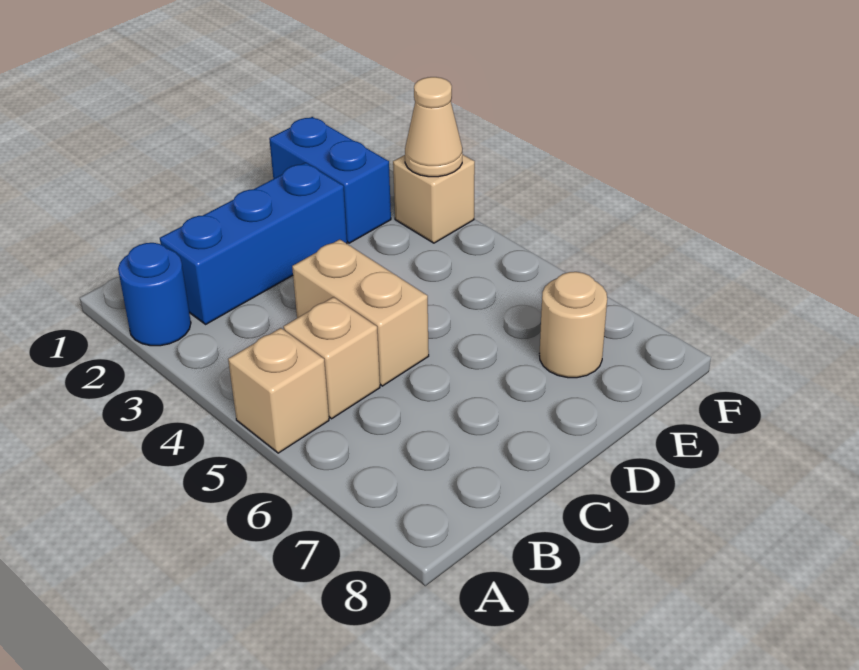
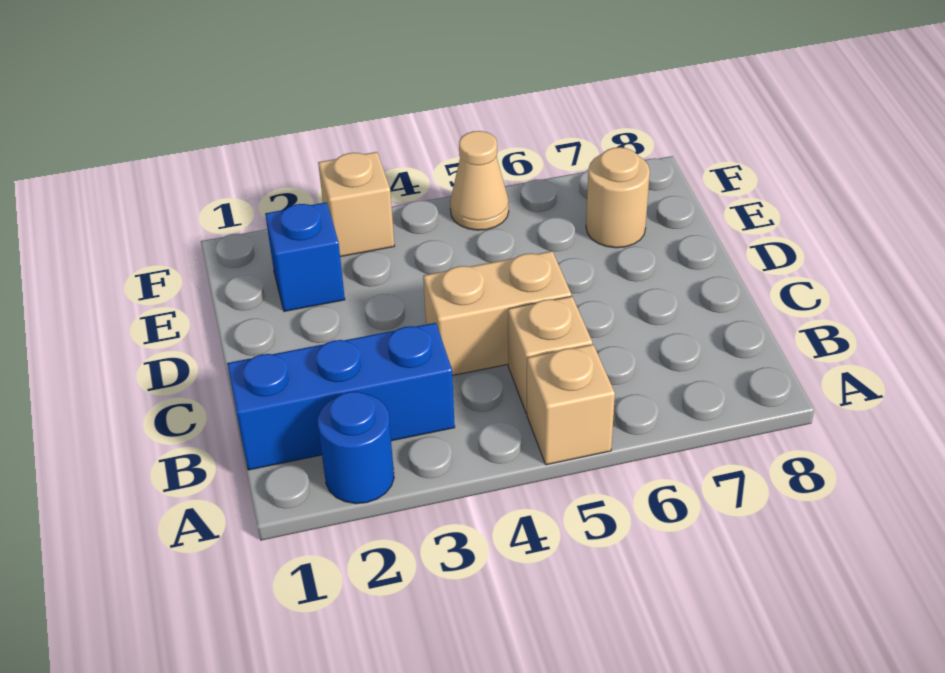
blue brick B2:D2 level 1 -> blue brick B1:B3 level 1
blue brick E1:E2 level 1 -> blue brick E2 level 1
tan cone F3 level 2 -> tan cone F5 level 1

